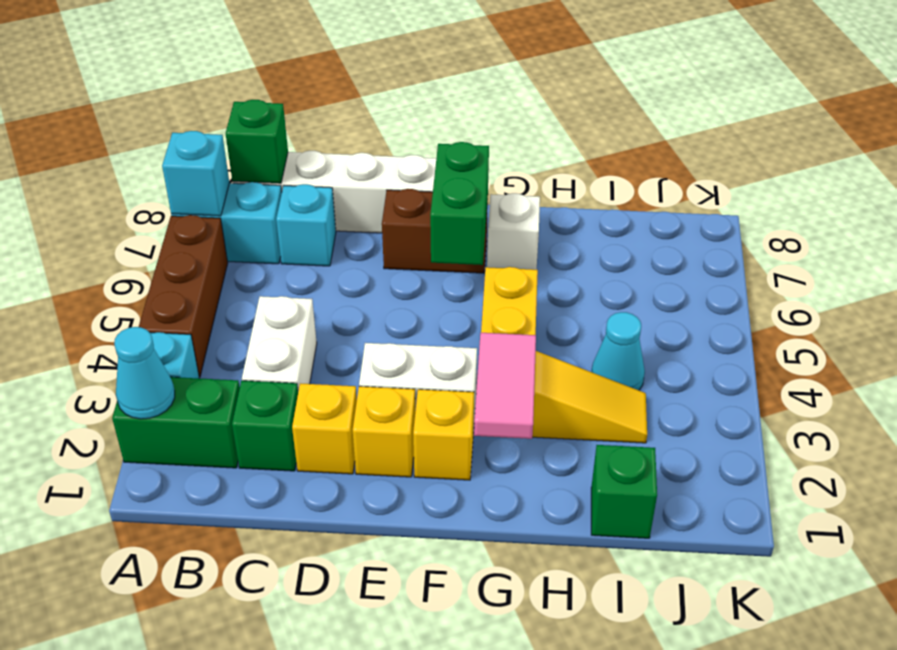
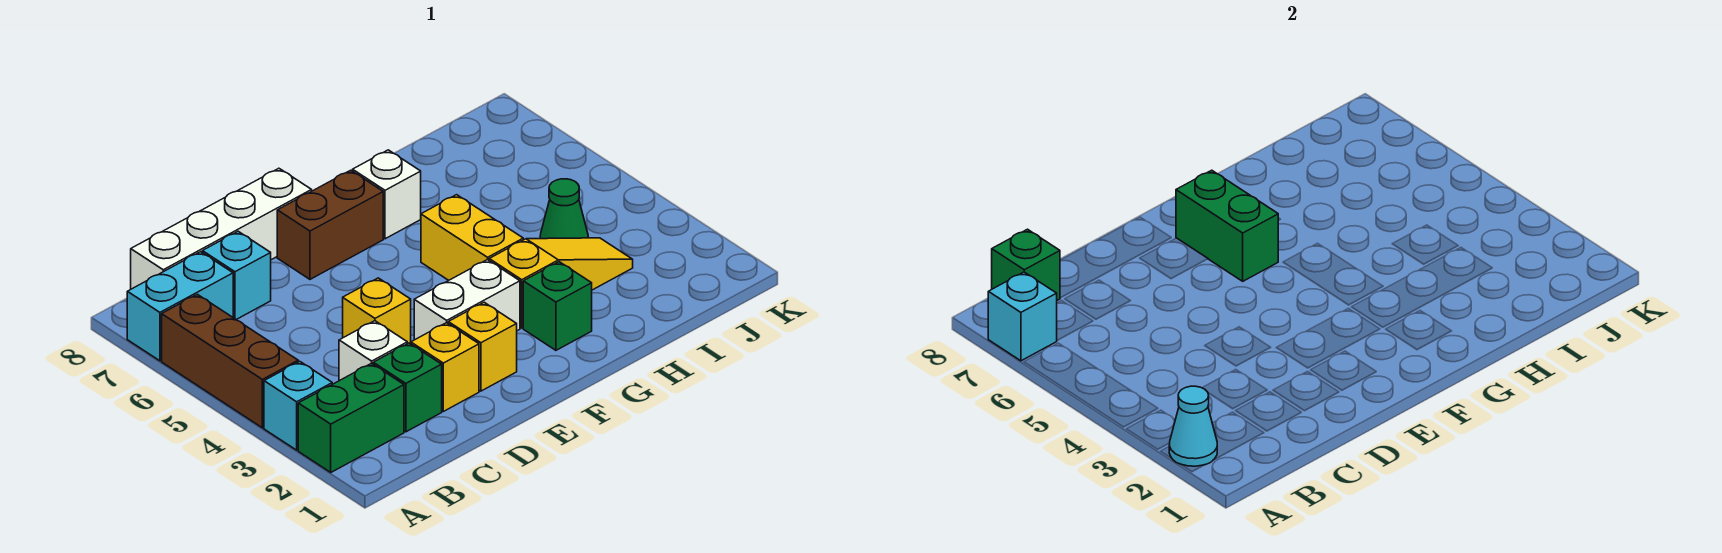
white brick C3:C4 level 1 -> white brick C3 level 1
yellow brick F2 level 1 -> yellow brick D4 level 1
pink tile G2:G3 level 2 -> none
green brick I1 level 1 -> green brick G2 level 1
cyan cone I4 level 1 -> green cone I4 level 1

